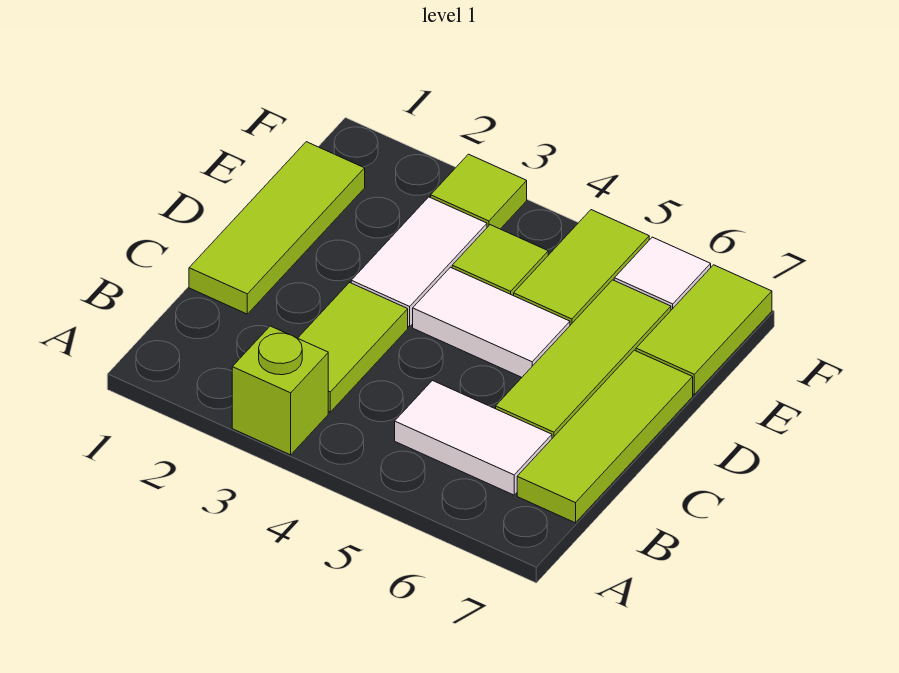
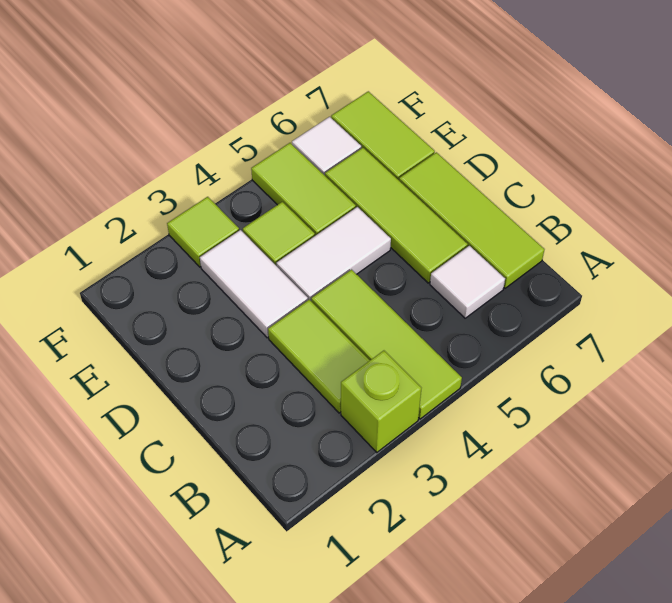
white tile B5:B6 level 1 -> white tile B6 level 1
lime tile C1:E1 level 1 -> lime tile A4:C4 level 1

